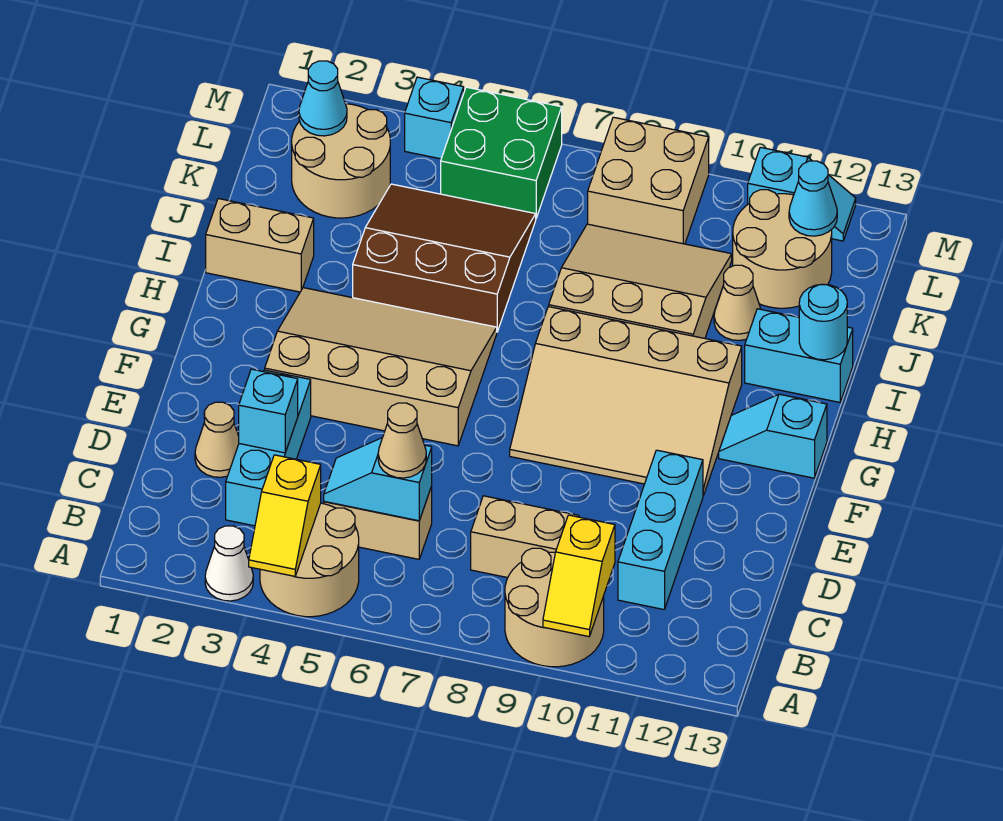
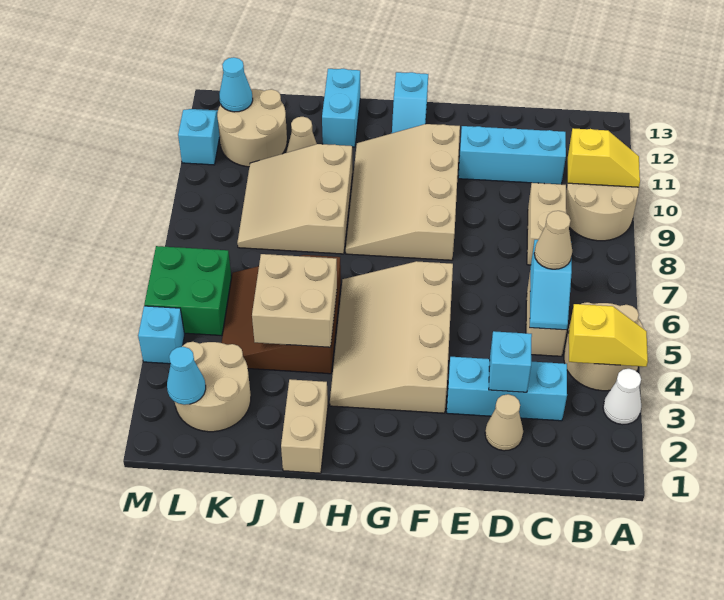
tan slope F8:H11 level 1 top H -> tan slope F8:H11 level 1 top F
cyan round brick I13 level 2 -> none
tan brick L8:M9 level 1 -> tan brick I4:J5 level 2

